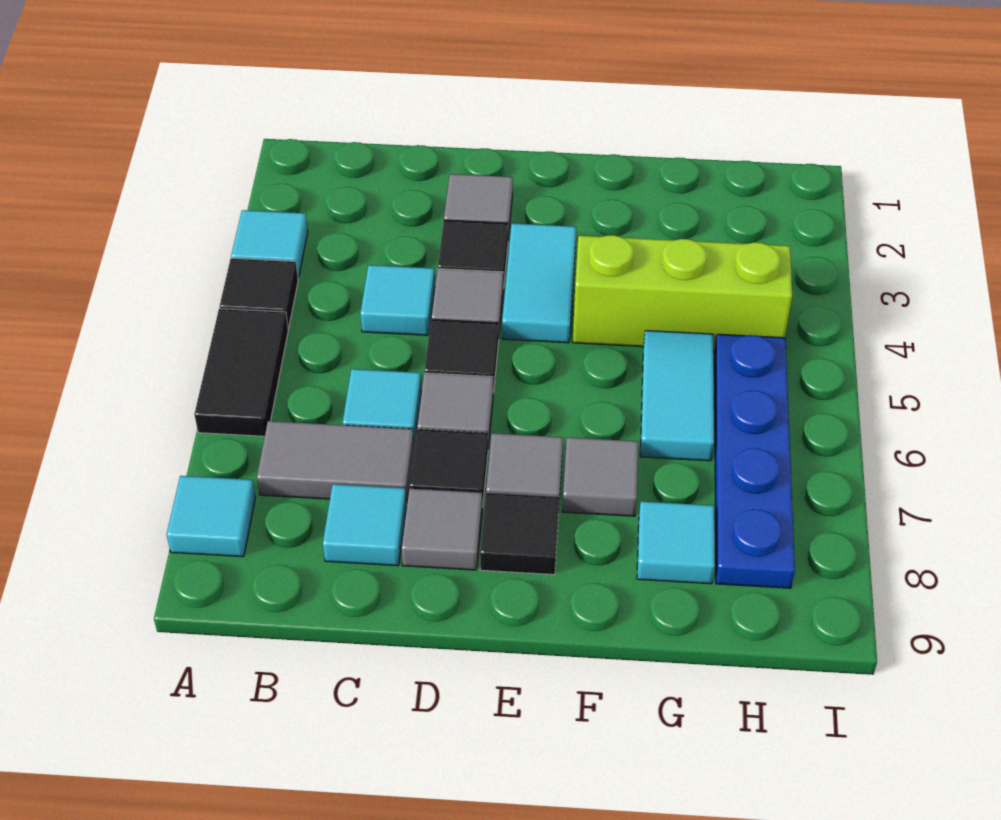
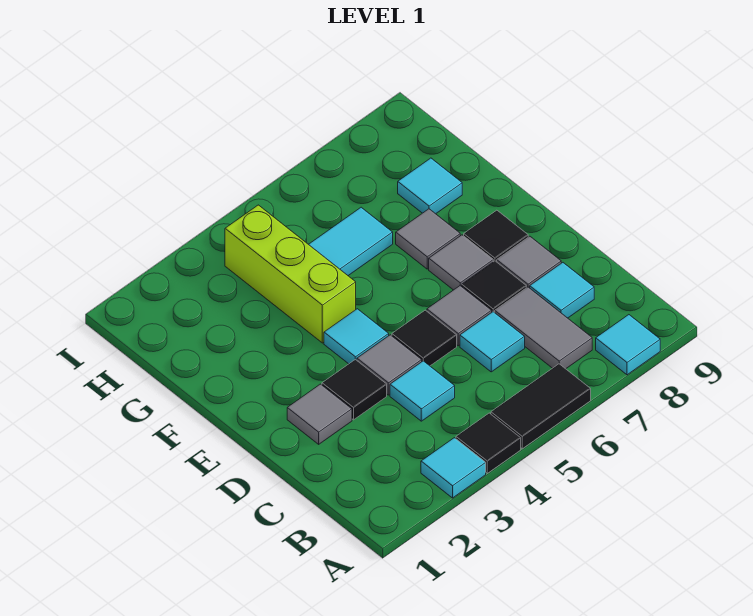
cyan tile E3:E4 level 1 -> cyan tile E4 level 1
blue plate H5:H8 level 1 -> none

